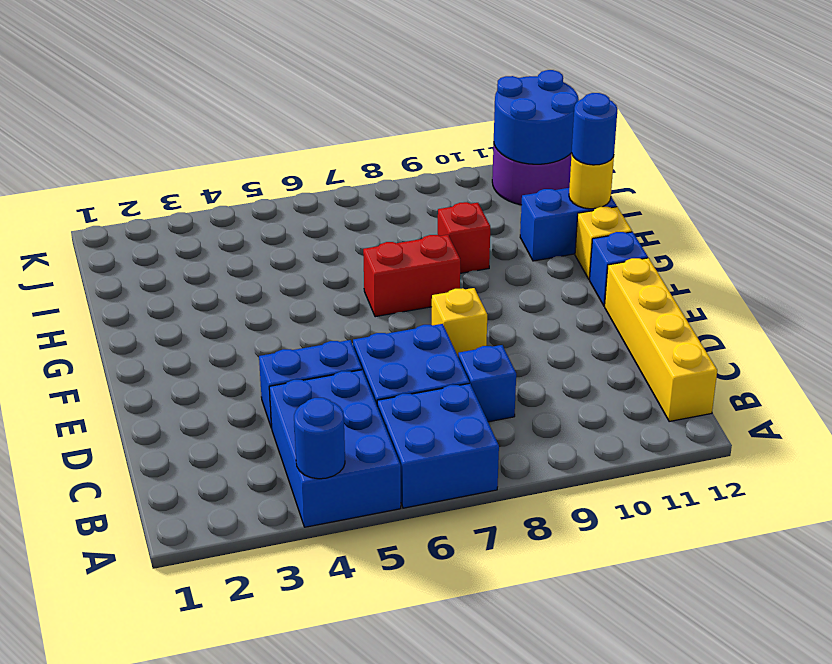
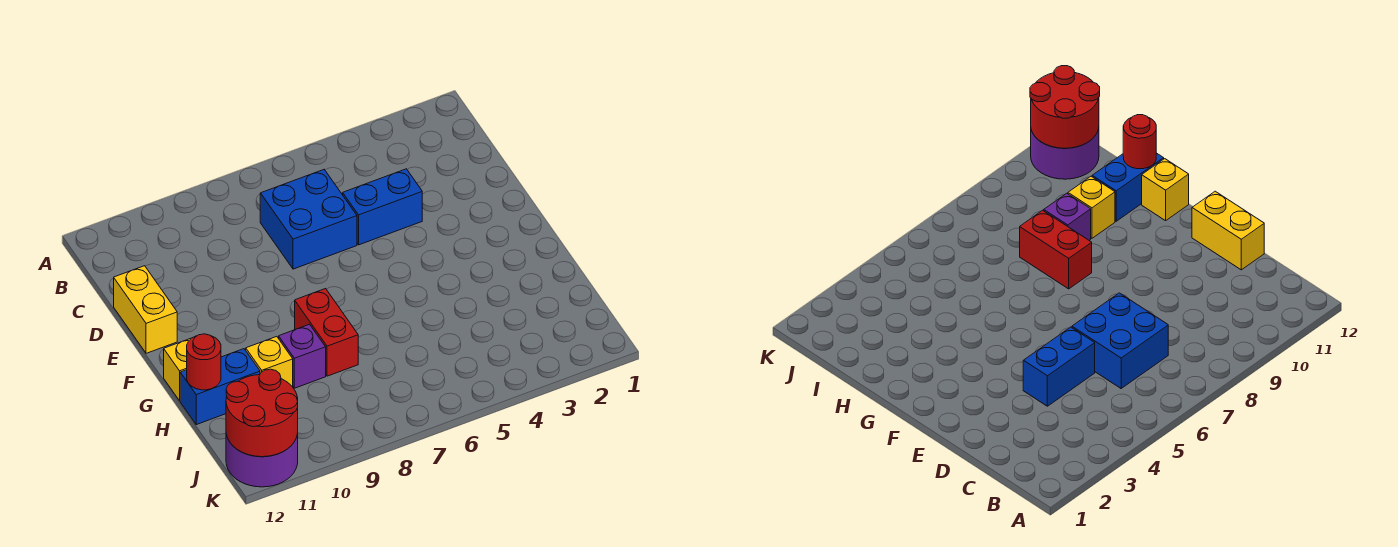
blue brick A4:C5 level 1 -> none
blue round brick A4 level 2 -> none
blue brick A6:B7 level 1 -> none
yellow brick B12:E12 level 1 -> yellow brick D12:E12 level 1
blue brick C8 level 1 -> none
yellow brick E8 level 1 -> yellow brick H10 level 1
blue brick F12 level 1 -> none
red brick G7:G8 level 1 -> red brick G8:H8 level 1
red brick H9 level 1 -> purple brick H9 level 1
yellow round brick H12 level 2 -> red round brick H12 level 2
blue round brick H12 level 3 -> none
blue round brick J11:K12 level 2 -> red round brick J11:K12 level 2

